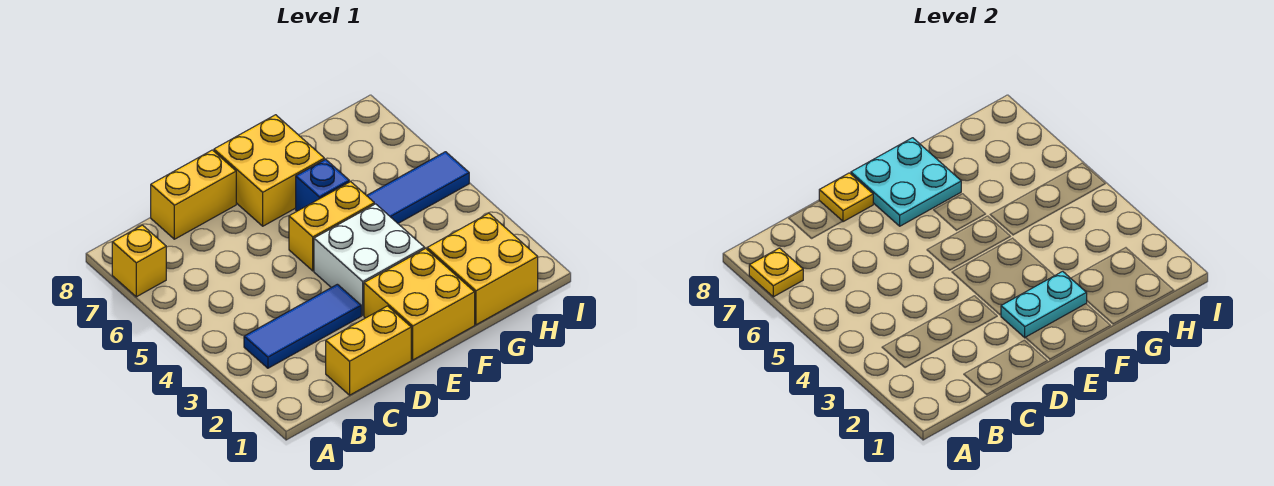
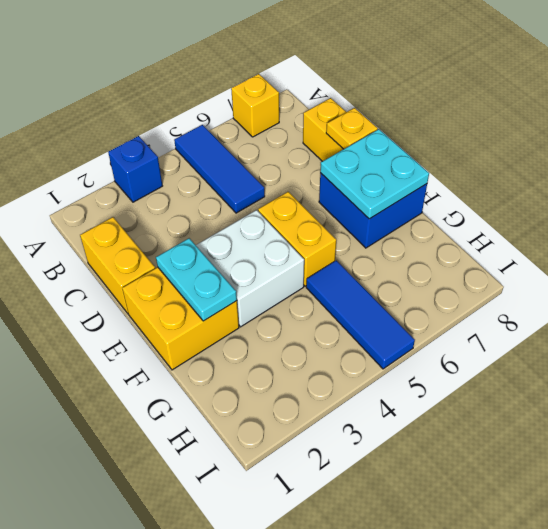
yellow plate A7 level 2 -> none
blue tile B3:D3 level 1 -> blue tile A5:C5 level 1
yellow brick E7:F8 level 1 -> blue brick E7:F8 level 1
blue brick F6 level 1 -> blue brick A3 level 1
yellow brick G1:H2 level 1 -> none

